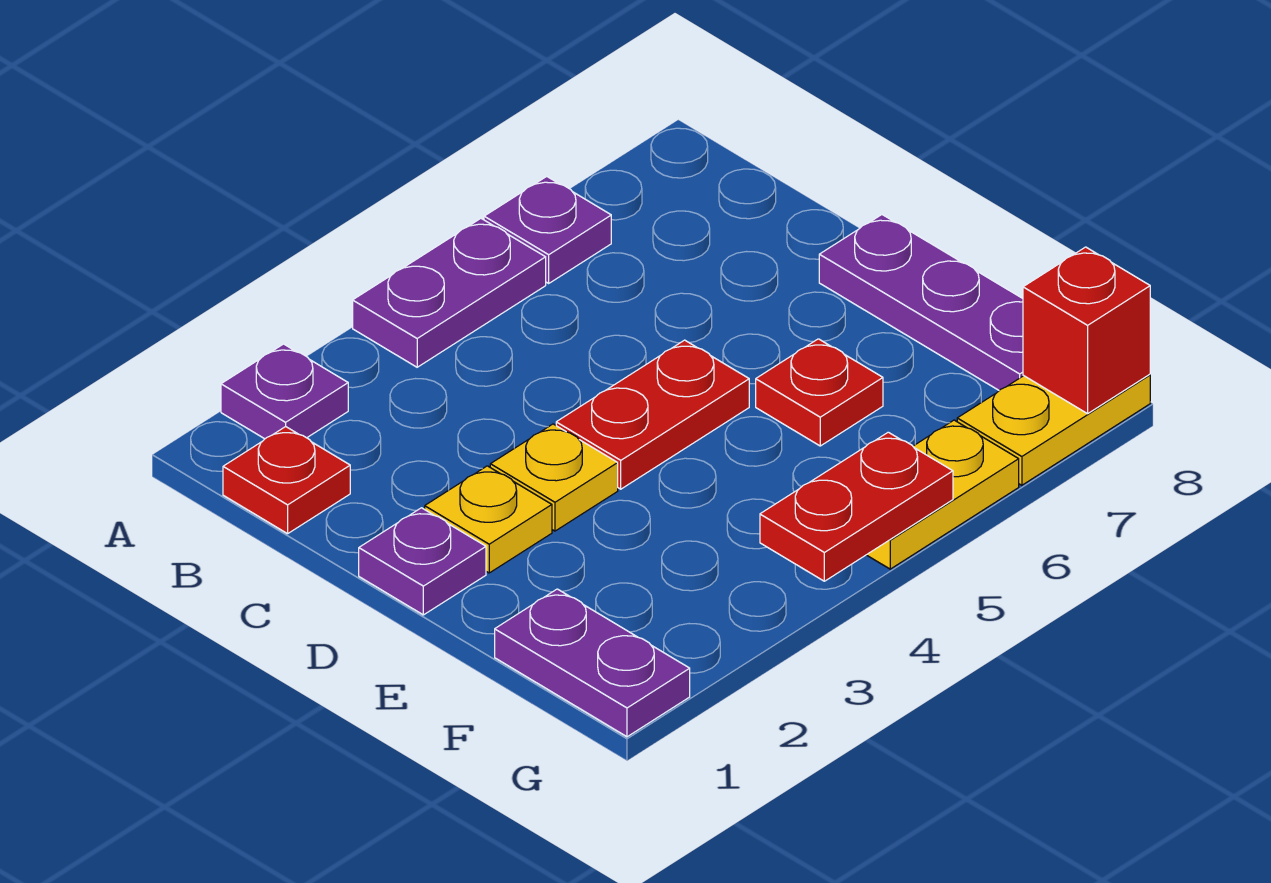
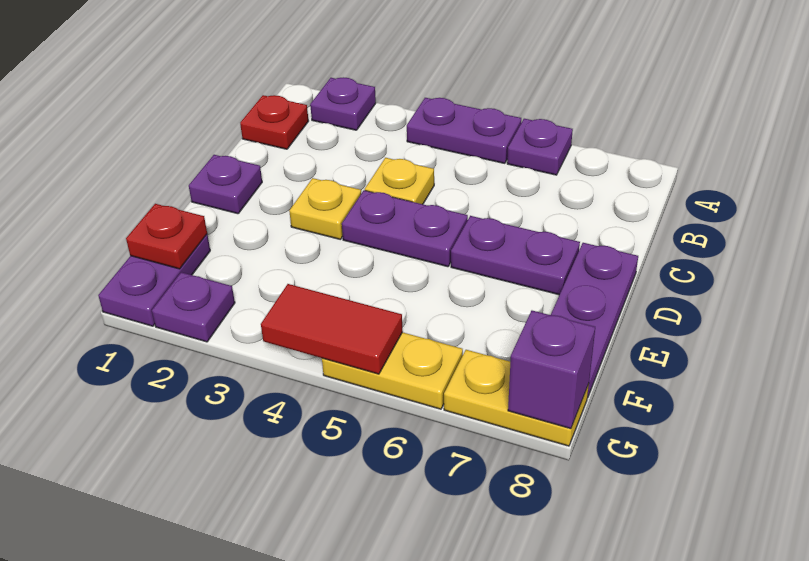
yellow plate D2 level 1 -> yellow plate C4 level 1
red plate D4:D5 level 1 -> purple plate D4:D5 level 1
none -> purple plate D6:D7 level 1
red plate E6 level 1 -> red plate F1 level 2
none -> purple plate G2 level 1
red plate G4:G5 level 2 -> red tile G4:G5 level 2
red brick G8 level 2 -> purple brick G8 level 2

